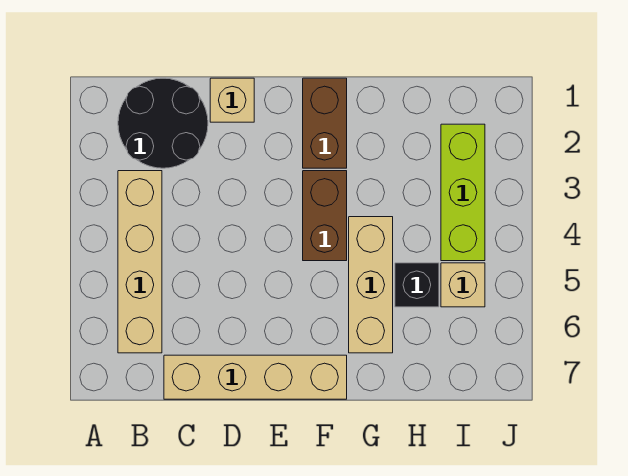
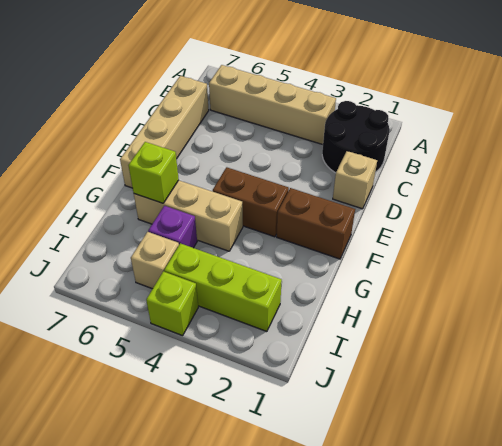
none -> lime brick G6 level 2
black brick H5 level 1 -> purple brick H5 level 1
none -> lime brick J4 level 1

